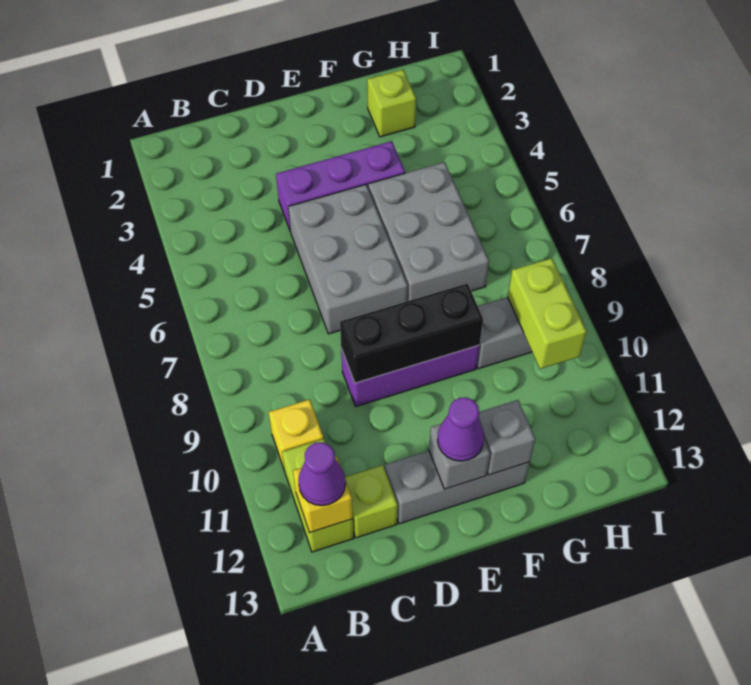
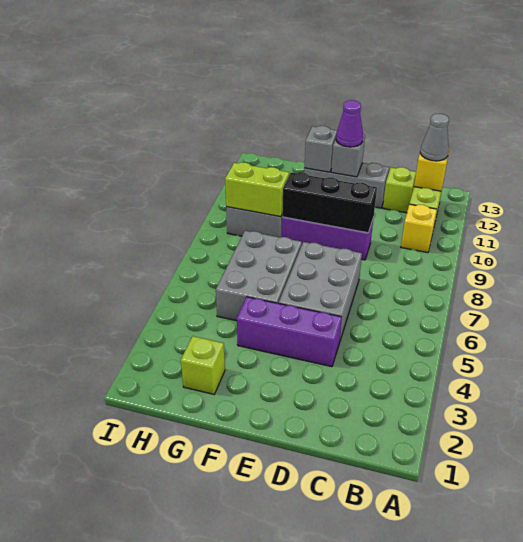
purple cone B12 level 3 -> grey cone B12 level 3
lime brick H9:H10 level 2 -> lime brick G9:H9 level 2

